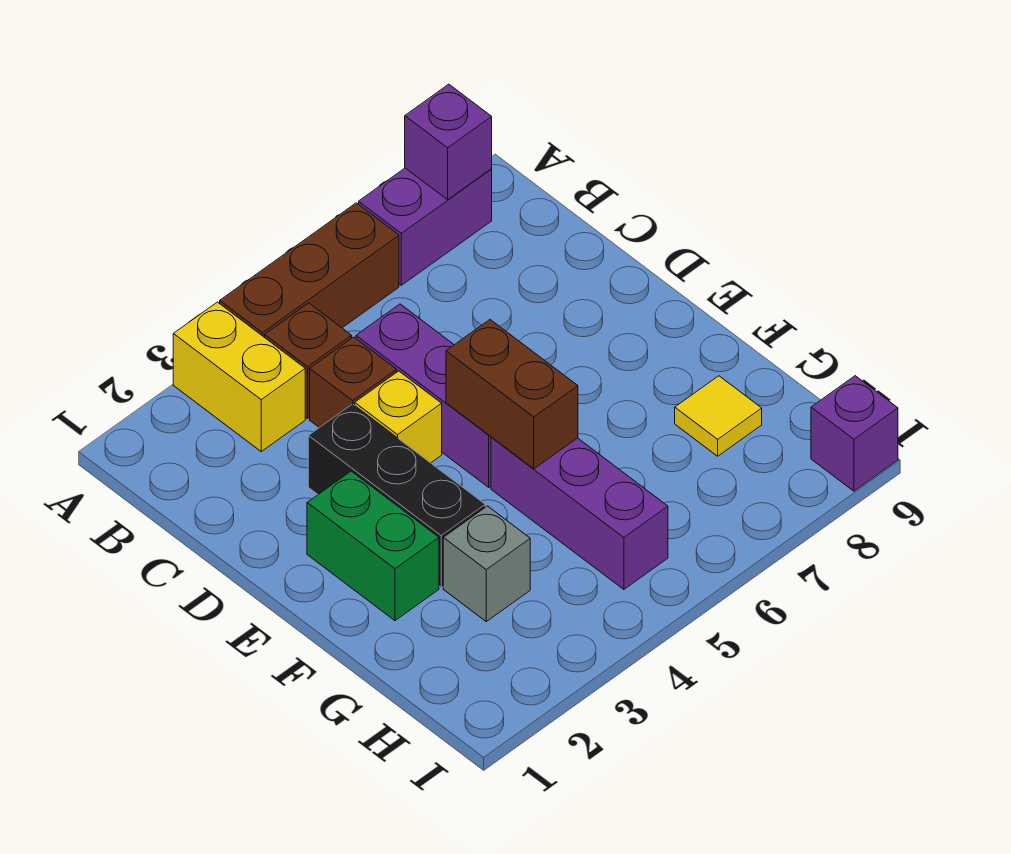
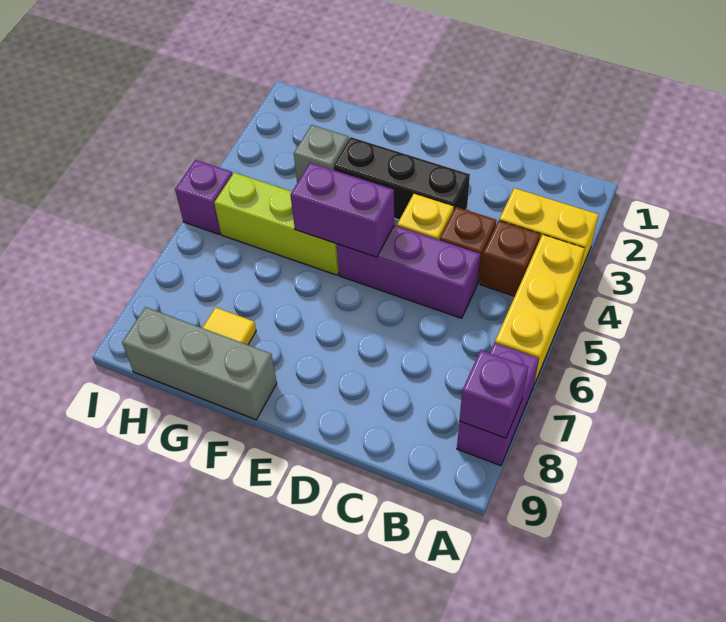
brown brick A4:A6 level 1 -> yellow brick A4:A6 level 1
green brick E2:F2 level 1 -> none
brown brick E5:F5 level 2 -> purple brick E5:F5 level 2
purple brick F5:H5 level 1 -> lime brick F5:H5 level 1
none -> grey brick F9:H9 level 1
purple brick I9 level 1 -> purple brick I5 level 1

